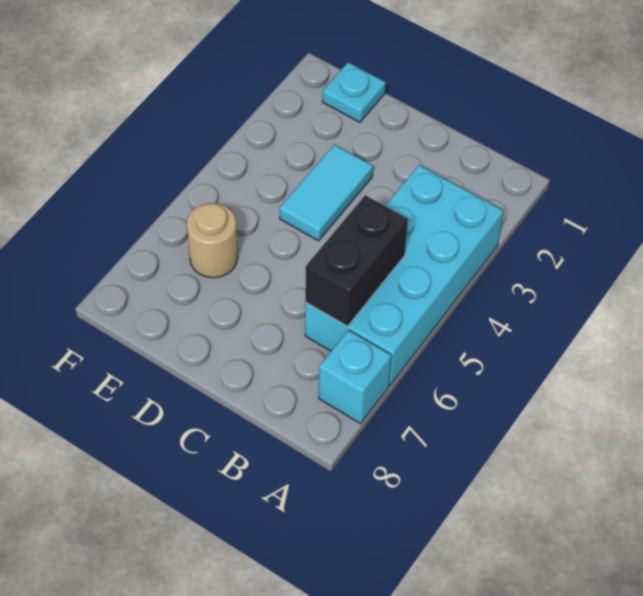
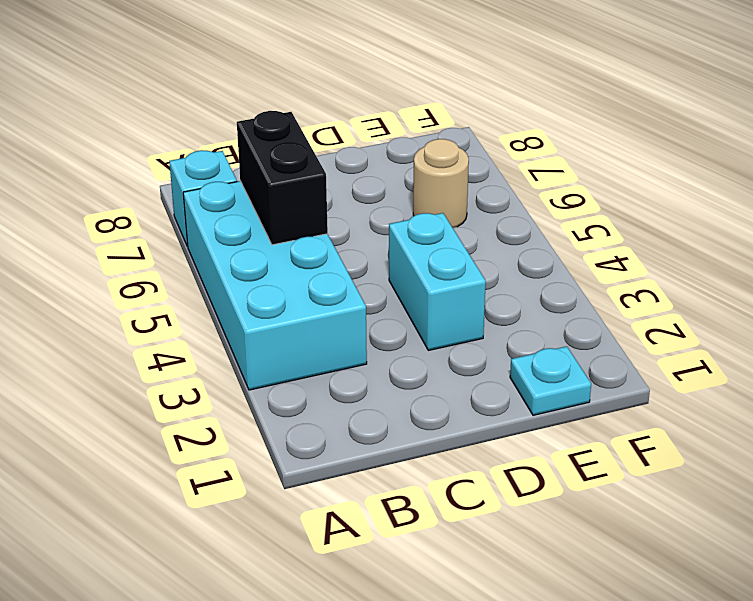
cyan tile D3:D4 level 1 -> cyan brick D3:D4 level 1

